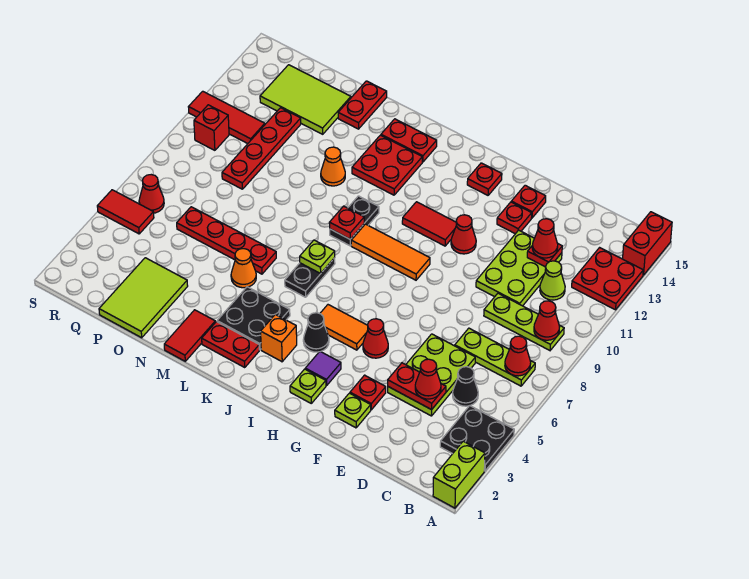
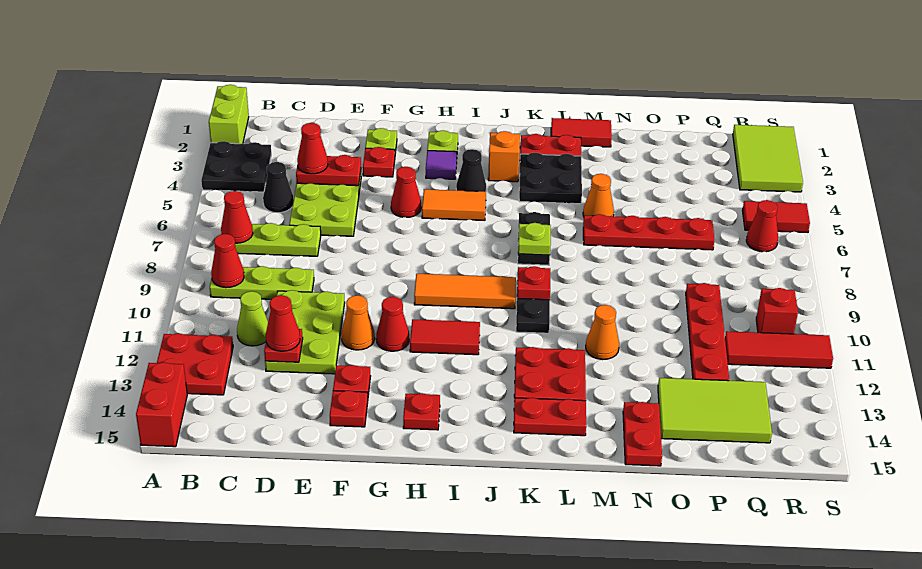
none -> orange cone F11 level 1
red tile M1:M2 level 1 -> red tile L1:M1 level 1
lime tile O1:P3 level 1 -> lime tile R1:S3 level 1

